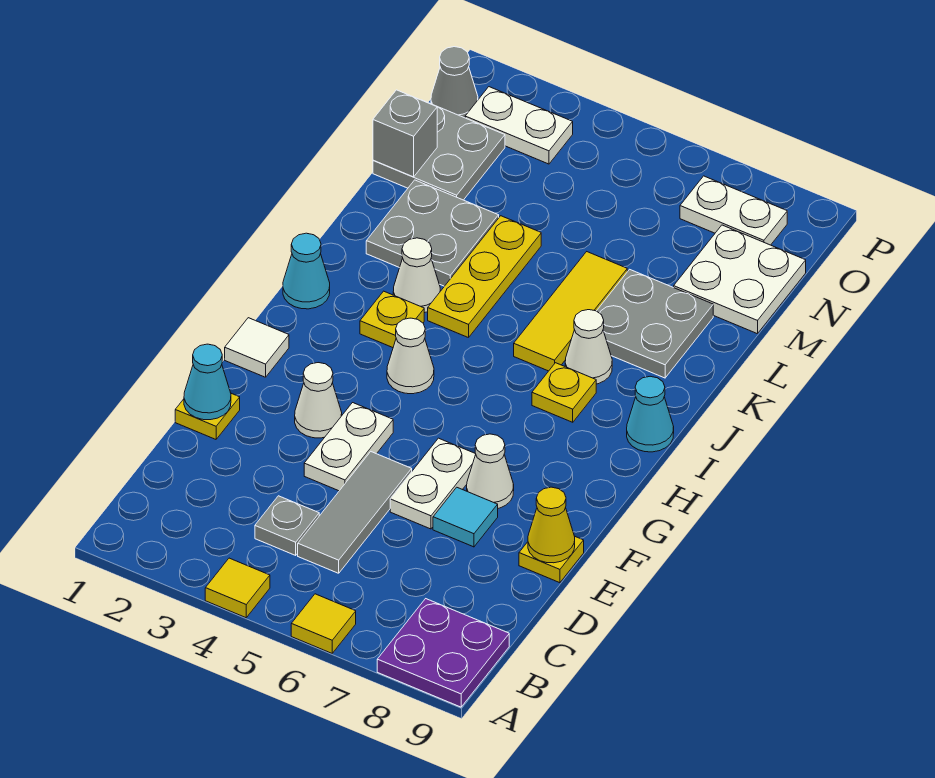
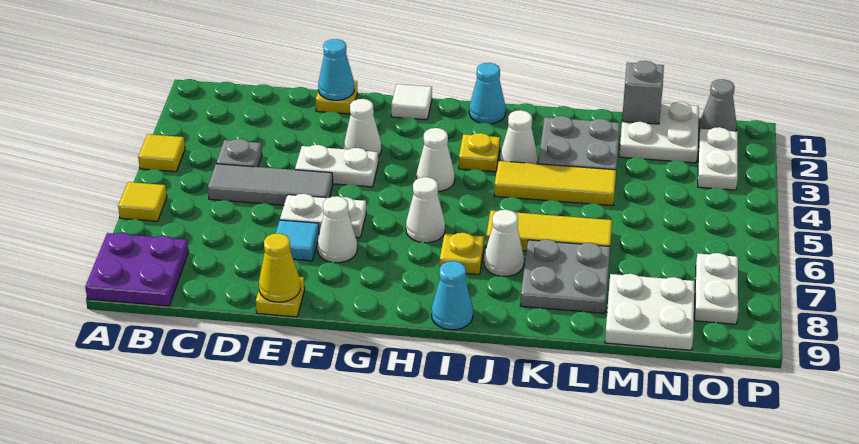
none -> white cone H6 level 1
yellow plate J4:L4 level 1 -> yellow tile J4:L4 level 1
grey plate M1:N2 level 1 -> white plate M1:N2 level 1

